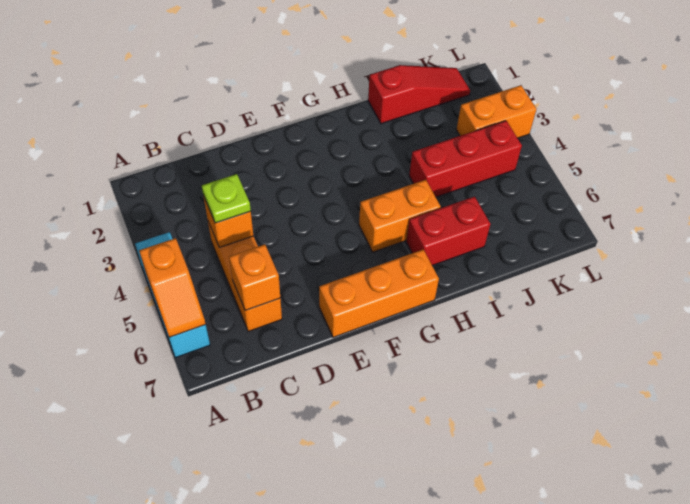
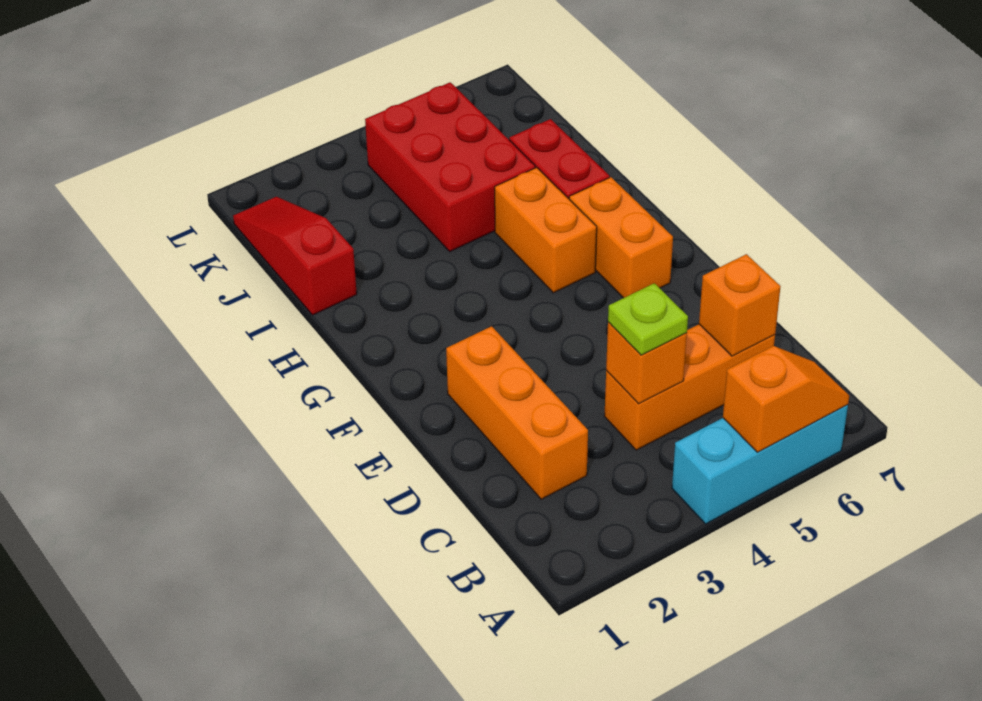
orange brick E7:G7 level 1 -> orange brick C2:E2 level 1
red brick I4:K4 level 1 -> red brick I4:K5 level 1
orange brick K3:L3 level 1 -> orange brick F6:G6 level 1

